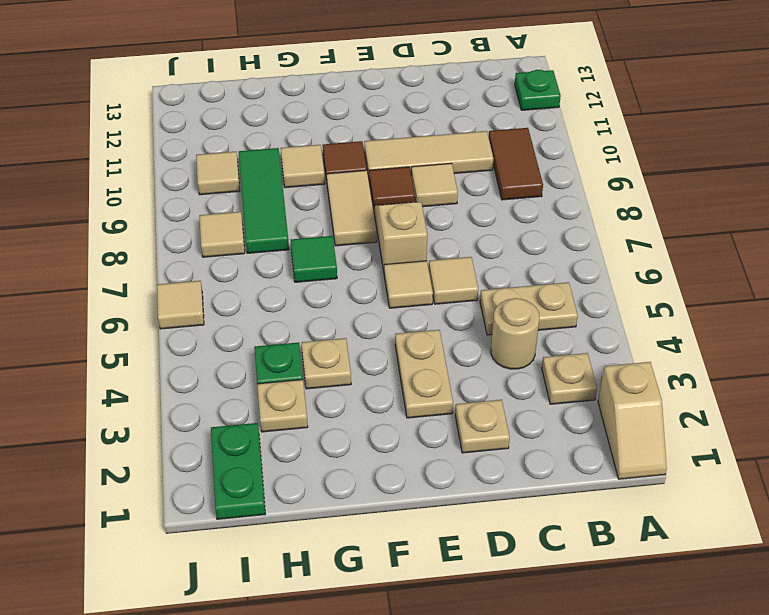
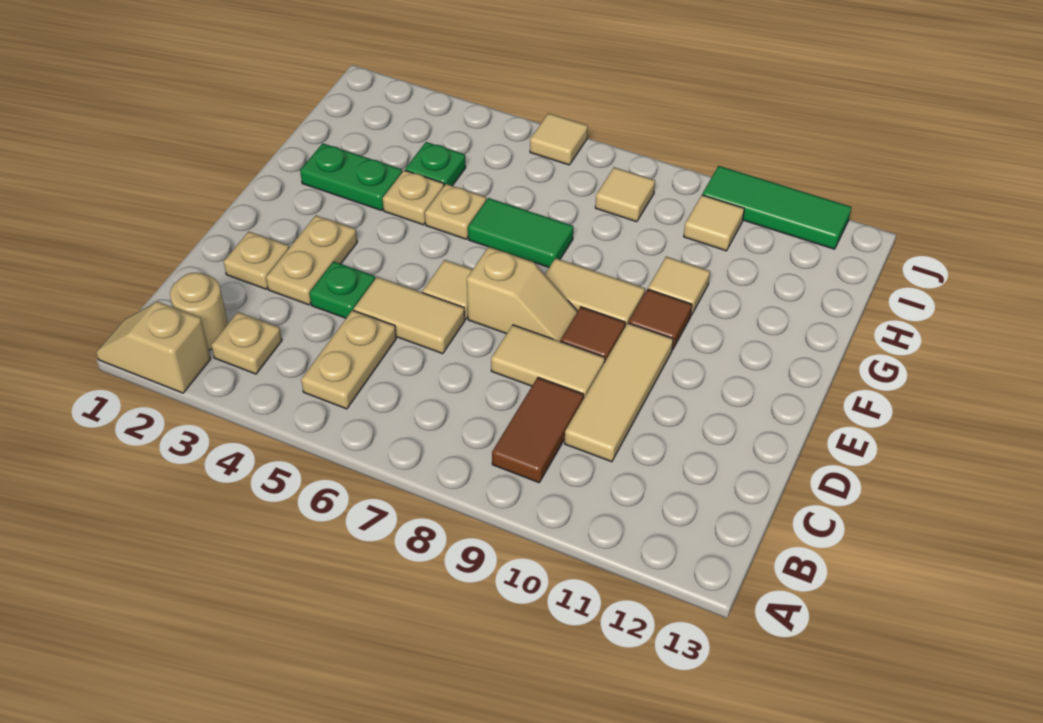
green plate A12 level 1 -> green plate D4 level 1
brown tile B9:B10 level 1 -> brown tile B9:C9 level 1
tan round brick C4 level 1 -> tan round brick B2 level 1
tan tile D6 level 1 -> tan tile D5:D6 level 1
tan tile D9 level 1 -> tan tile D8:D9 level 1
tan plate E3:E4 level 1 -> tan plate D3:E3 level 1
green tile G7 level 1 -> green tile G6:G7 level 1
tan plate H3 level 1 -> tan plate G5 level 1
green tile H8:H10 level 1 -> green tile J10:J12 level 1
green plate I1:I2 level 1 -> green plate G2:G3 level 1

